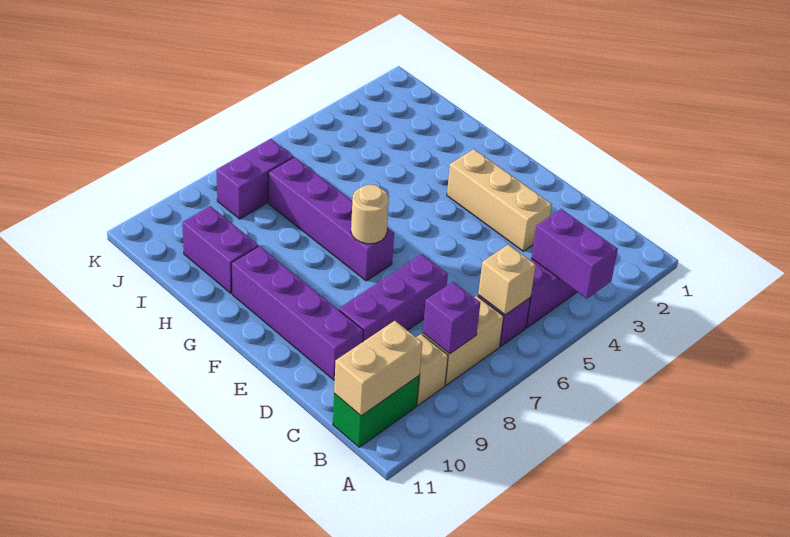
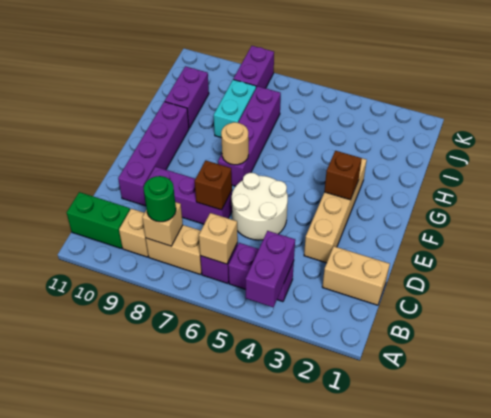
purple brick B8 level 2 -> tan brick B8 level 2
none -> green round brick B8 level 3
tan brick B10:B11 level 2 -> tan brick C1:C2 level 1
tan brick D3:F3 level 1 -> tan brick D3:G3 level 1
none -> white round brick D5:E6 level 1
none -> brown brick D7 level 2
none -> brown brick F3 level 2
none -> cyan brick H8:I8 level 1
purple brick J7:J8 level 1 -> purple brick J8:K8 level 1

